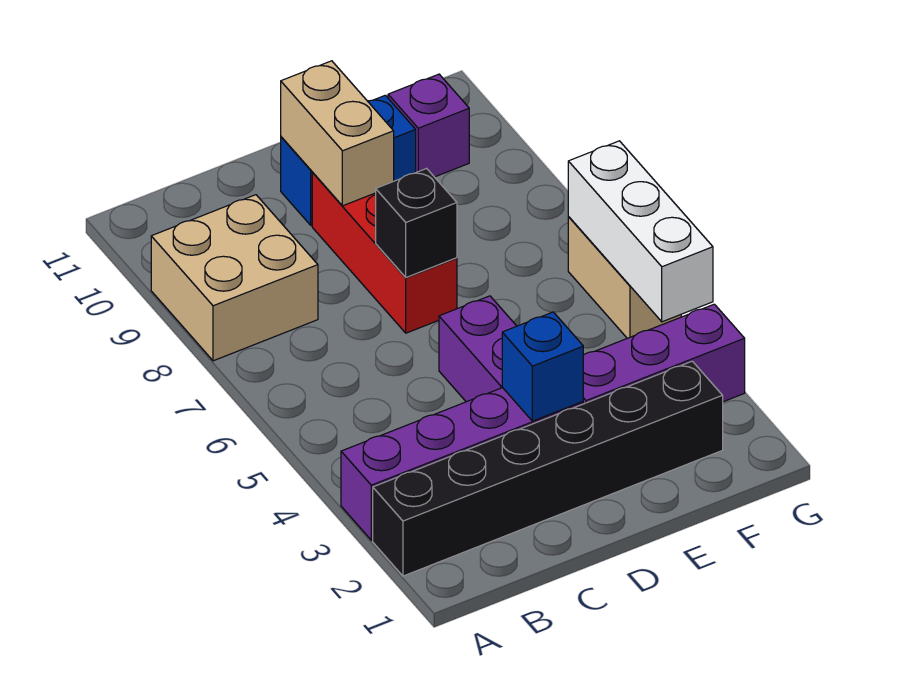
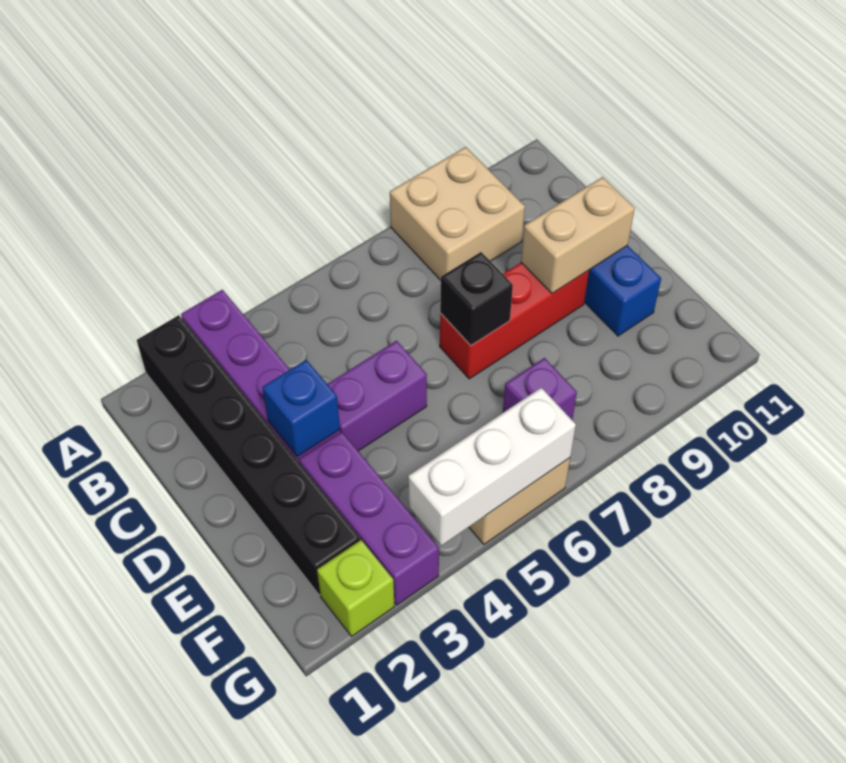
purple brick F10 level 1 -> purple brick F7 level 1
none -> lime brick G2 level 1

